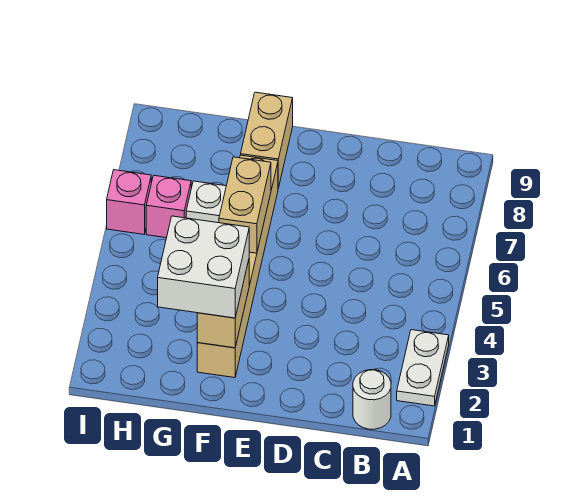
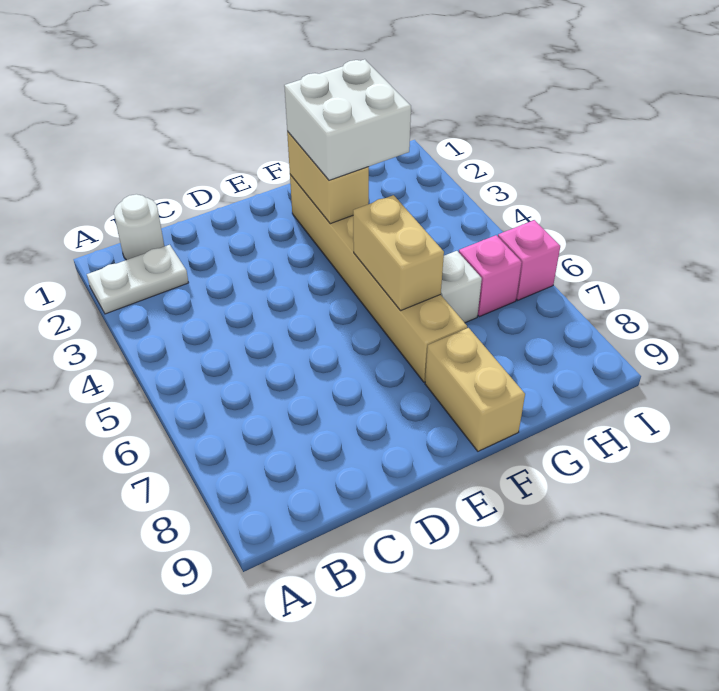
white plate A2:A3 level 1 -> white plate A2:B2 level 1

